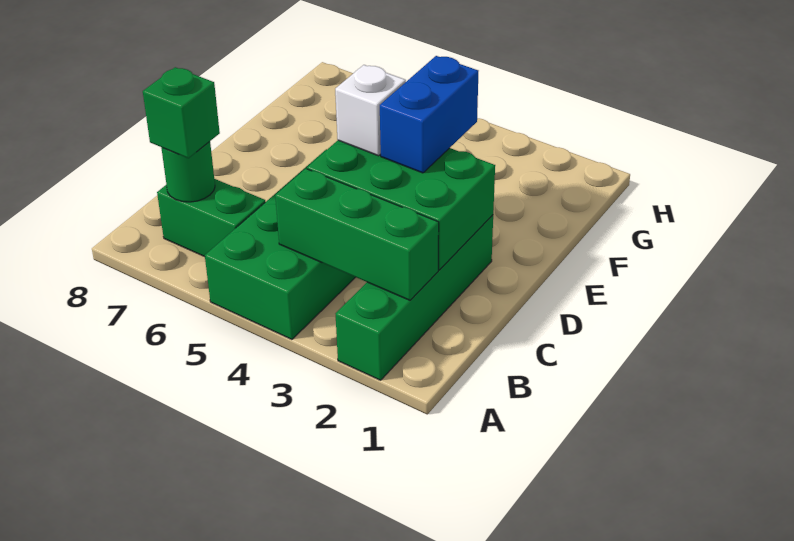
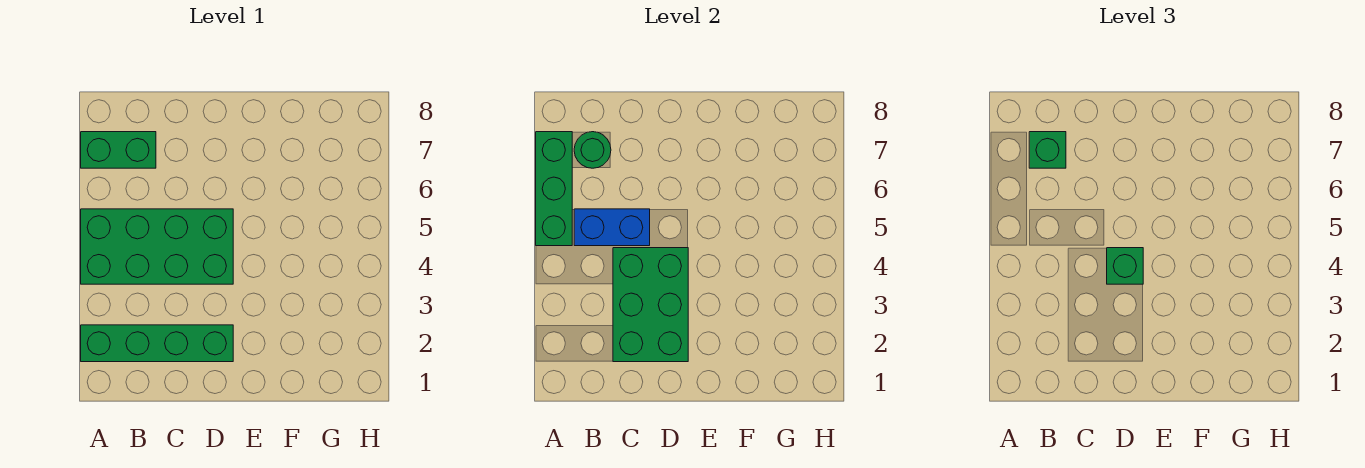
green brick B2:B4 level 2 -> green brick A5:A7 level 2
green brick B6:B7 level 1 -> green brick A7:B7 level 1
blue brick D3:E3 level 3 -> blue brick B5:C5 level 2
white brick D4 level 3 -> green brick D4 level 3

